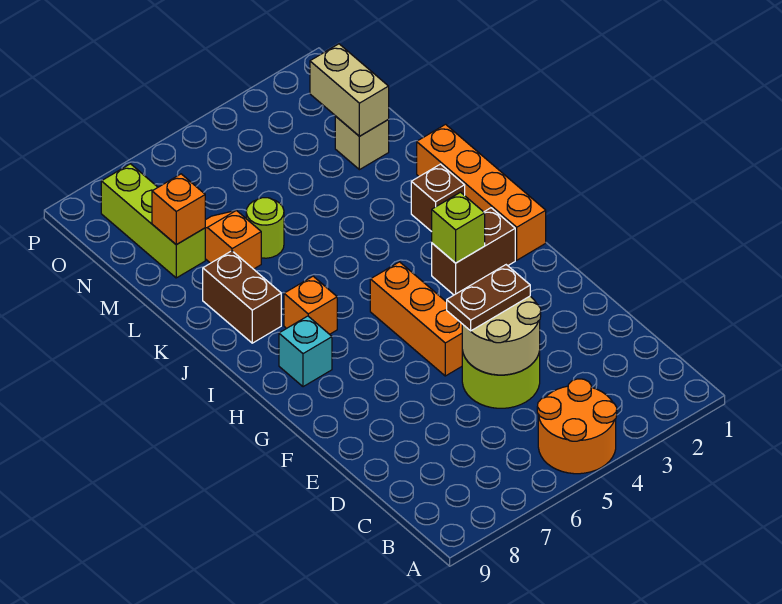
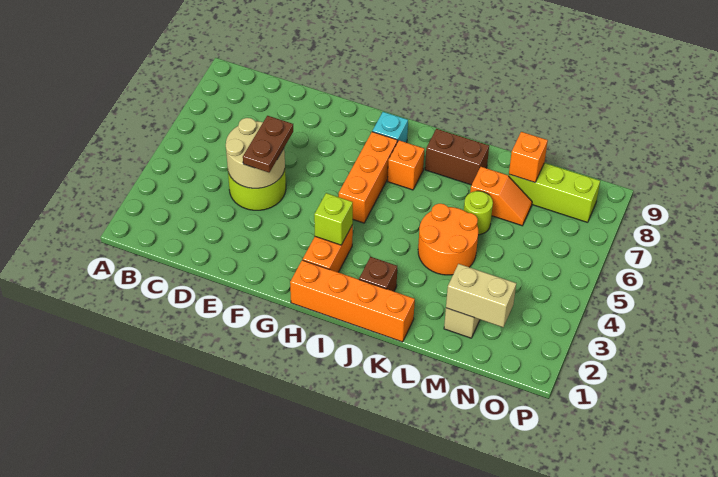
orange round brick A4:B5 level 1 -> orange round brick K4:L5 level 1
orange brick F5:H5 level 1 -> orange brick H5:H7 level 1
brown brick H2:H3 level 1 -> orange brick H2:H3 level 1

